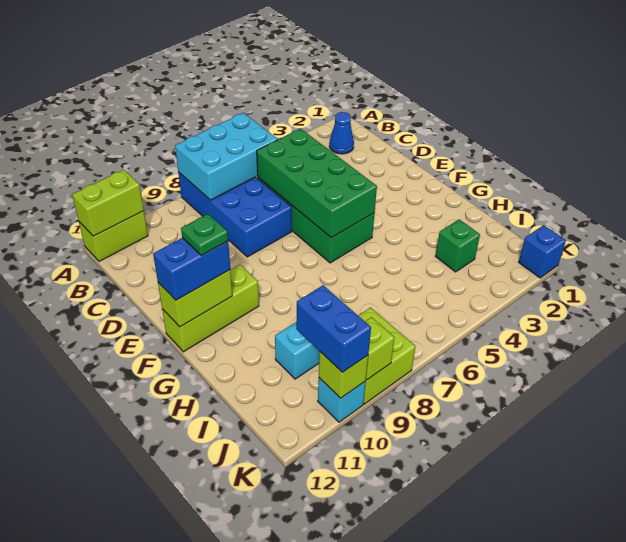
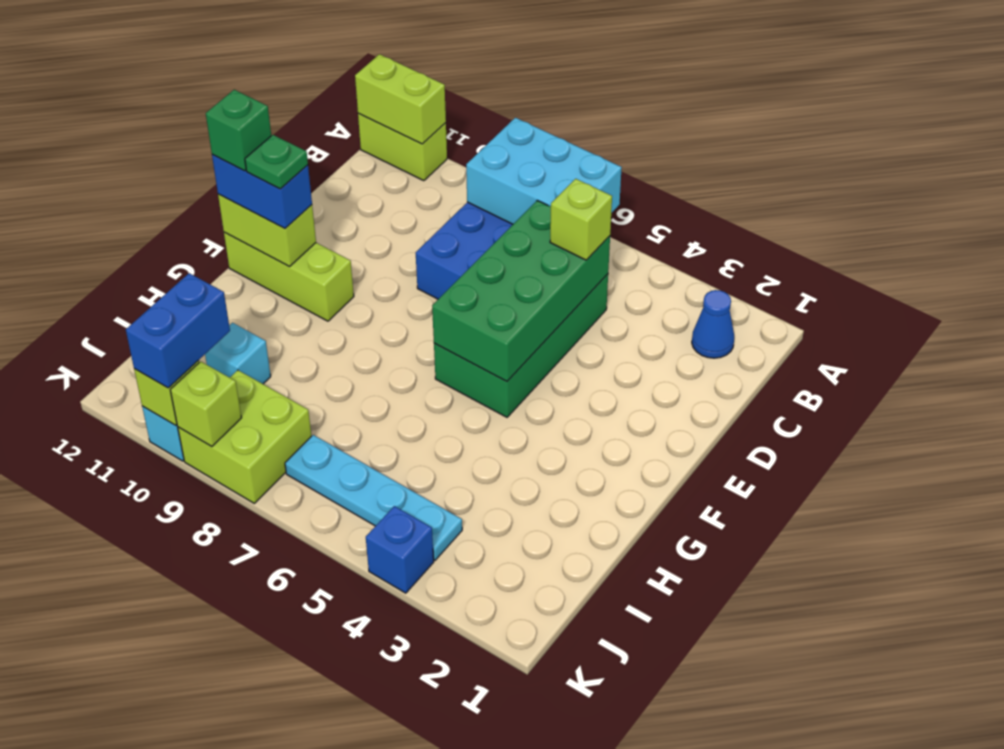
none -> lime brick C5 level 3
green brick I3 level 1 -> green brick F12 level 4
none -> cyan plate J4:J7 level 1
blue brick K1 level 1 -> blue brick K4 level 1

